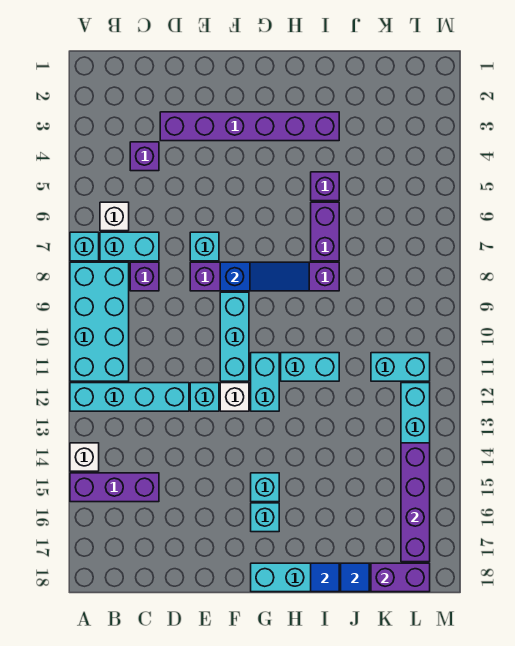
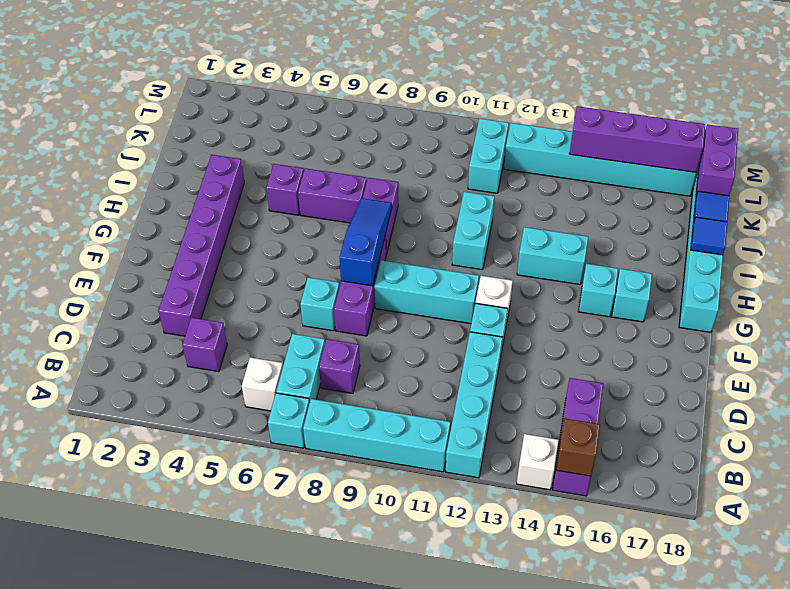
cyan brick A8:B11 level 1 -> cyan brick A8:A11 level 1
none -> brown brick A15 level 2
cyan brick G11:G12 level 1 -> cyan brick H13:H14 level 1

